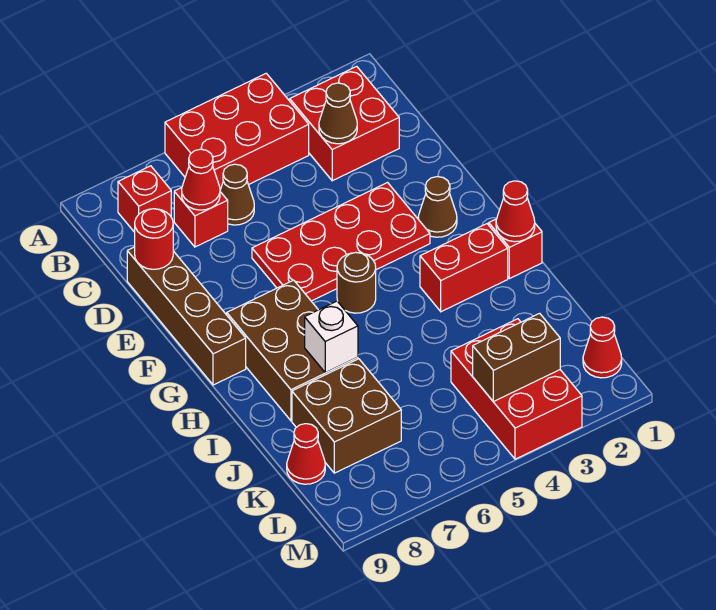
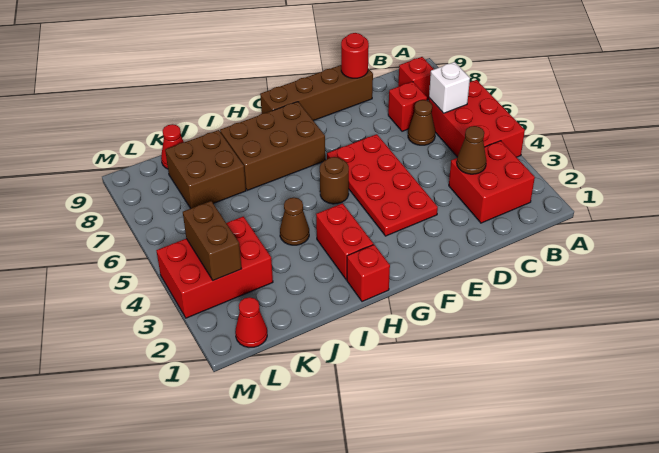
red cone C7 level 2 -> none
brown cone F2 level 1 -> brown cone I4 level 1
red cone H1 level 2 -> none
white brick I7 level 2 -> white brick B6 level 2

